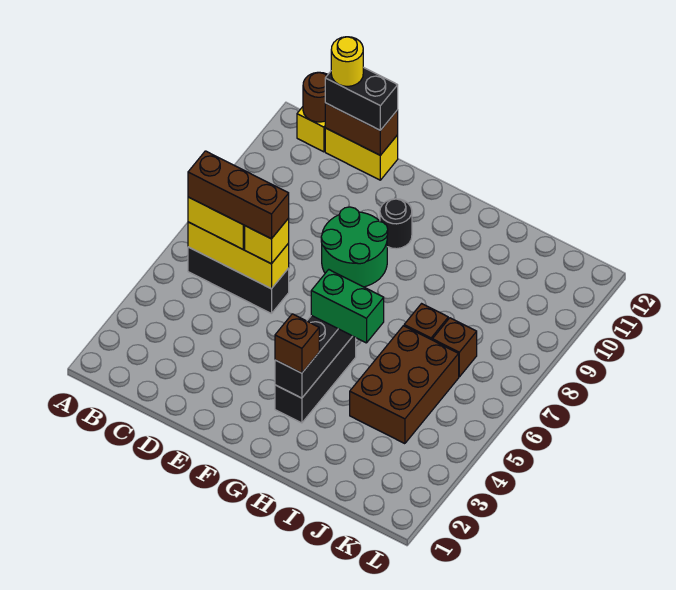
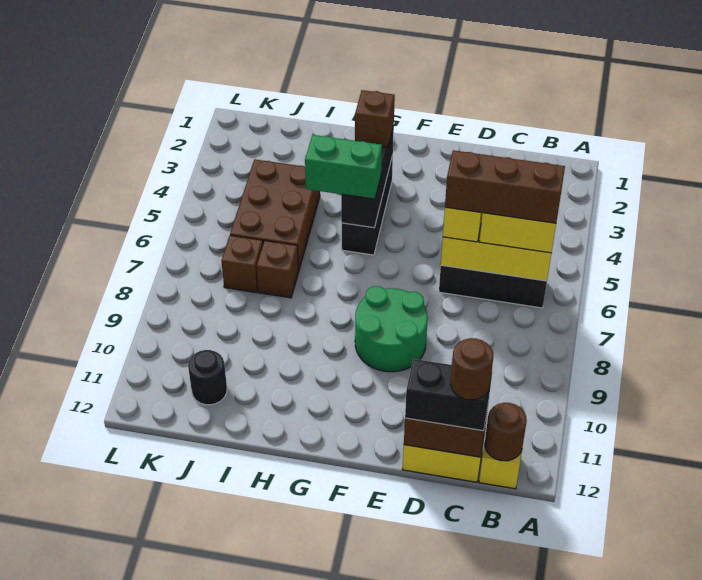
yellow round brick C12 level 4 -> brown round brick C12 level 4
black round brick F10 level 1 -> black round brick J11 level 1

